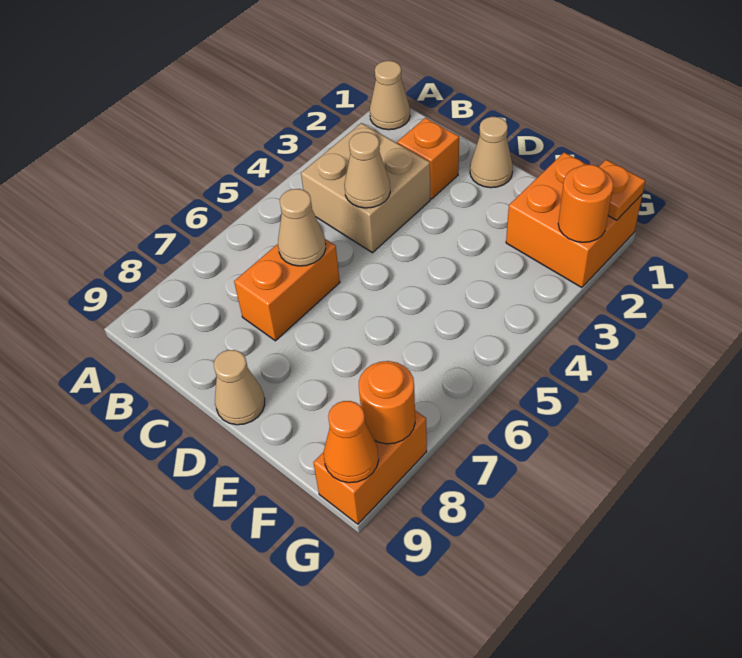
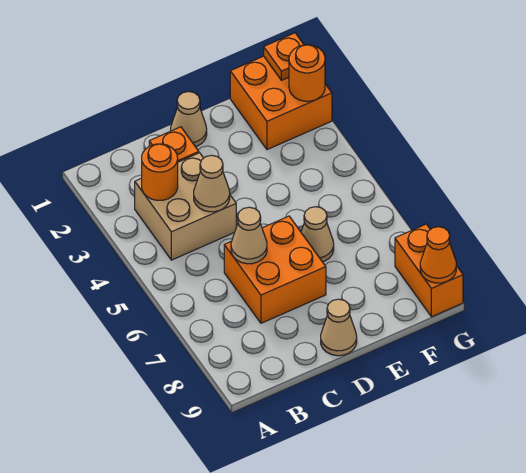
tan cone A1 level 1 -> tan cone E6 level 1
orange brick C6:C7 level 1 -> orange brick C6:D7 level 1
orange round brick G8 level 2 -> orange round brick B3 level 2

